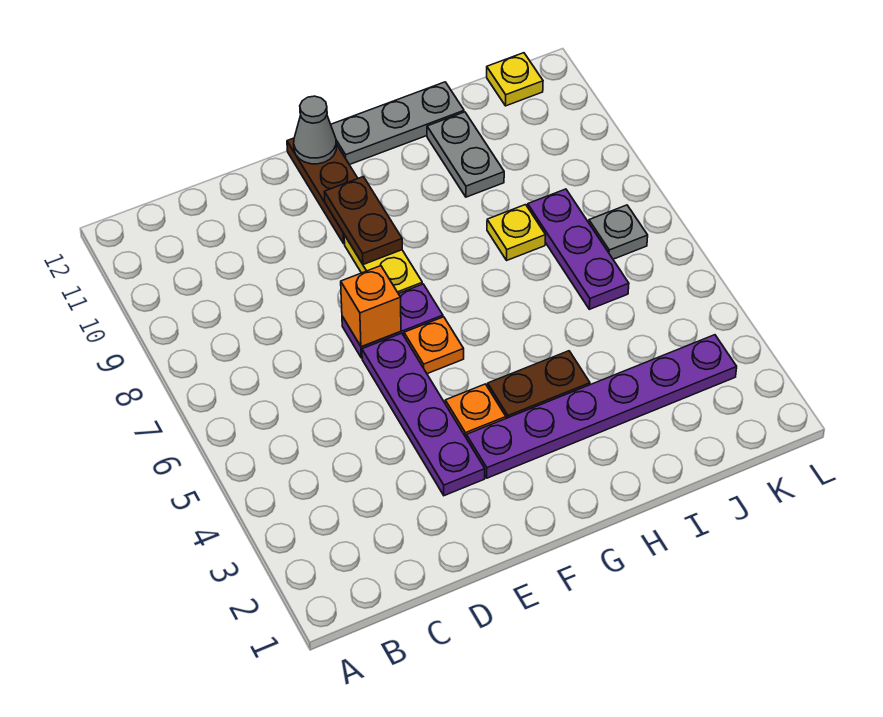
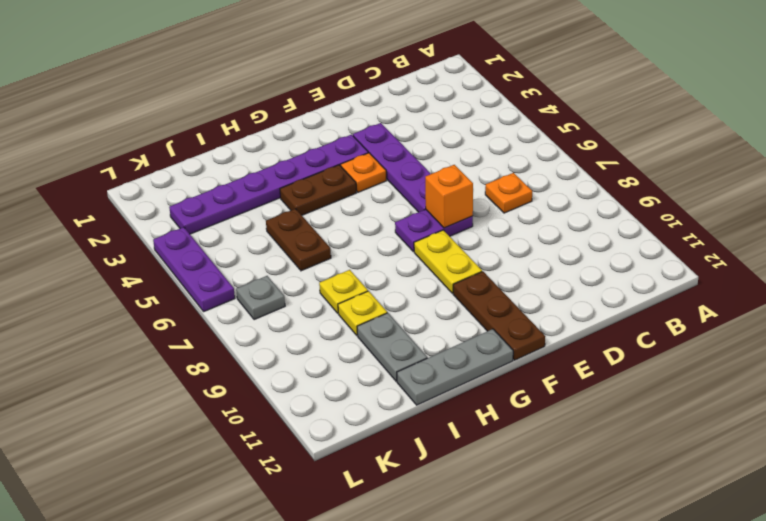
orange plate F6 level 1 -> orange plate C7 level 1
brown plate F9:F10 level 2 -> brown plate I5:I6 level 1
grey cone F12 level 2 -> none
purple plate J6:J8 level 1 -> purple plate L4:L6 level 1
yellow plate K12 level 1 -> yellow plate I9 level 1

